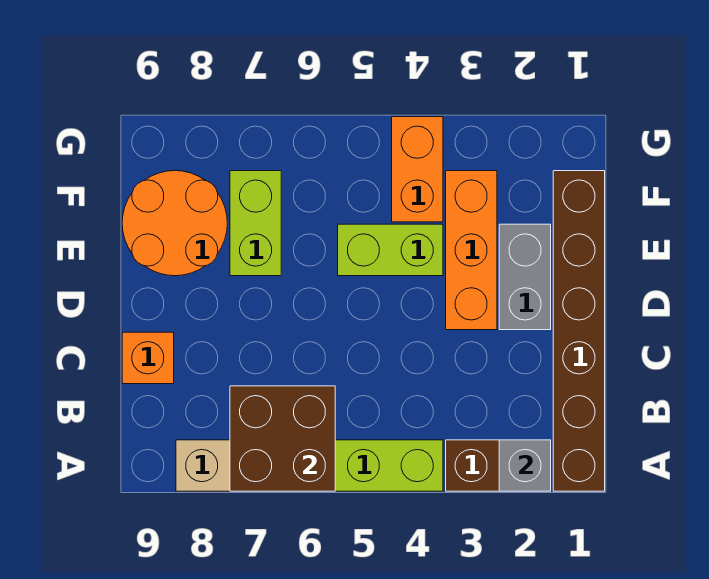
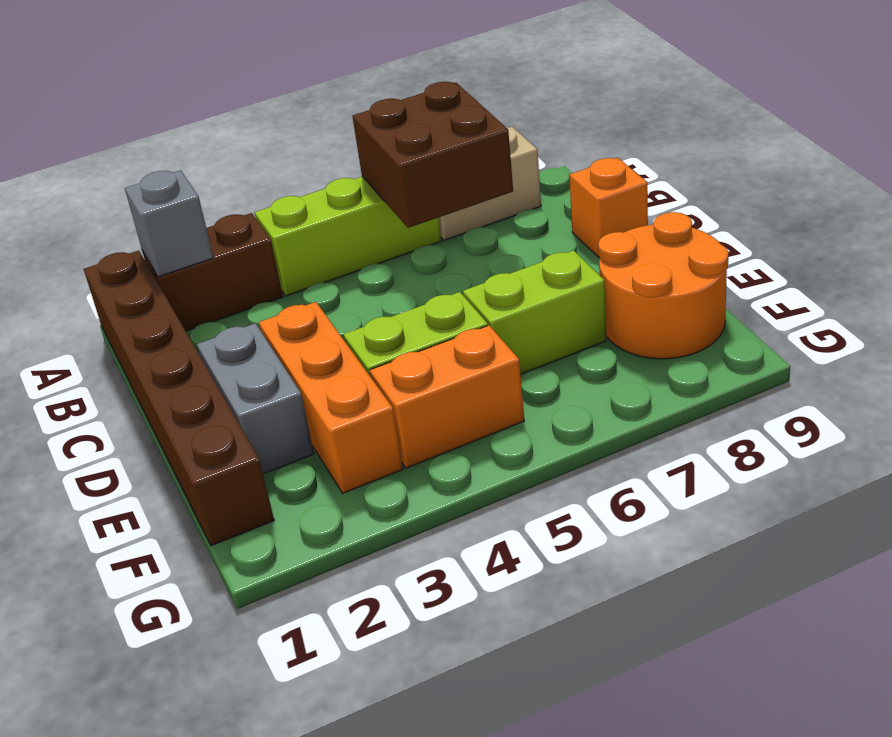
lime brick E7:F7 level 1 -> lime brick E6:E7 level 1
orange brick F4:G4 level 1 -> orange brick F4:F5 level 1

